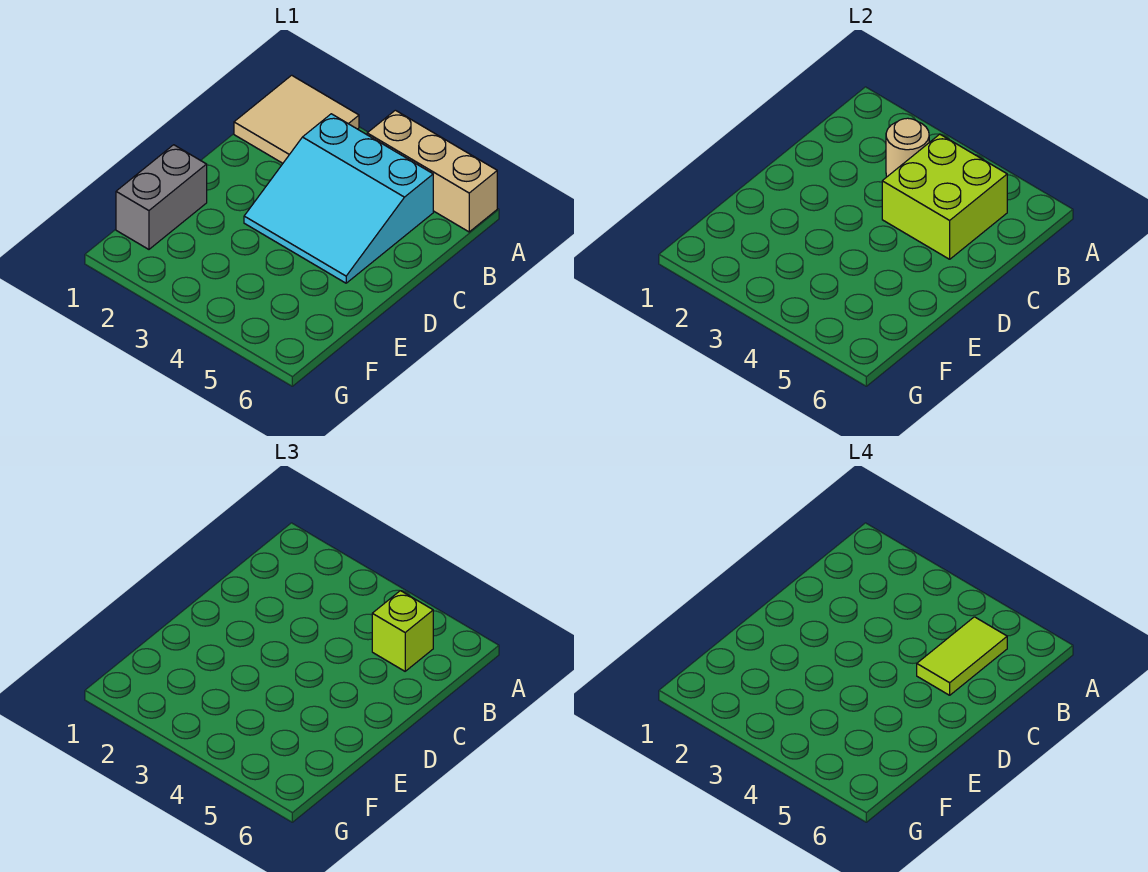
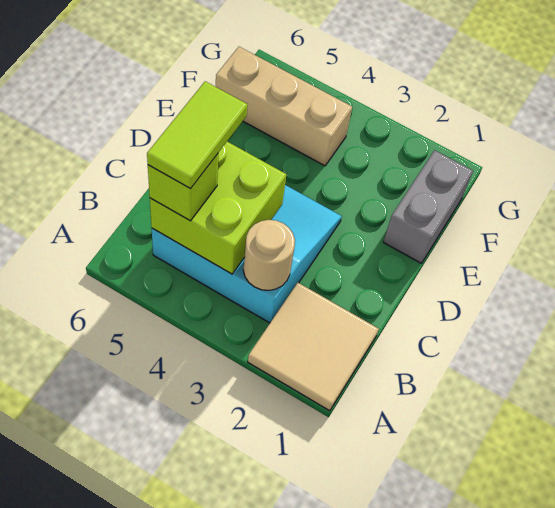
tan brick A4:A6 level 1 -> tan brick F4:F6 level 1

